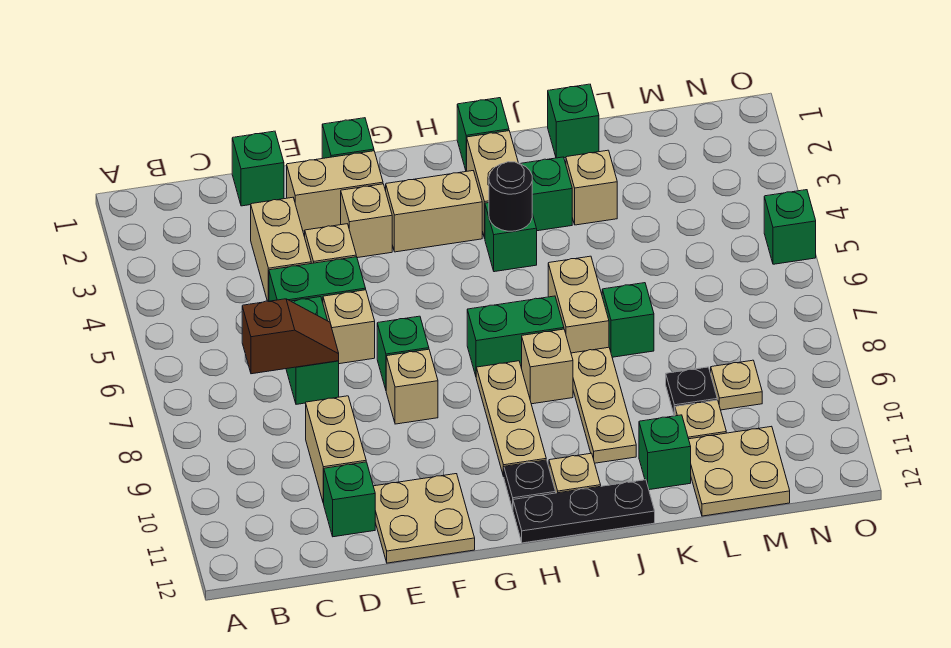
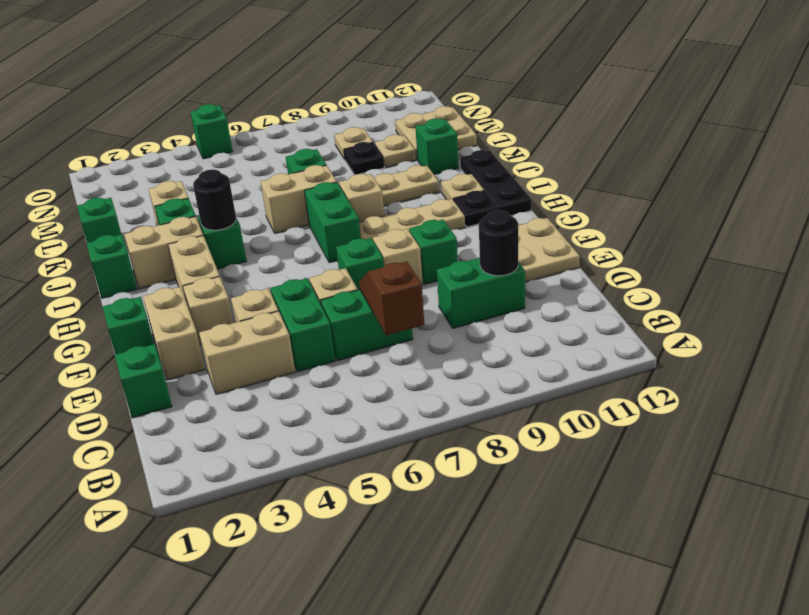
tan brick D9:D10 level 1 -> green brick D9:D10 level 1
none -> black round brick D10 level 2
green brick D11 level 1 -> green brick F9 level 1

